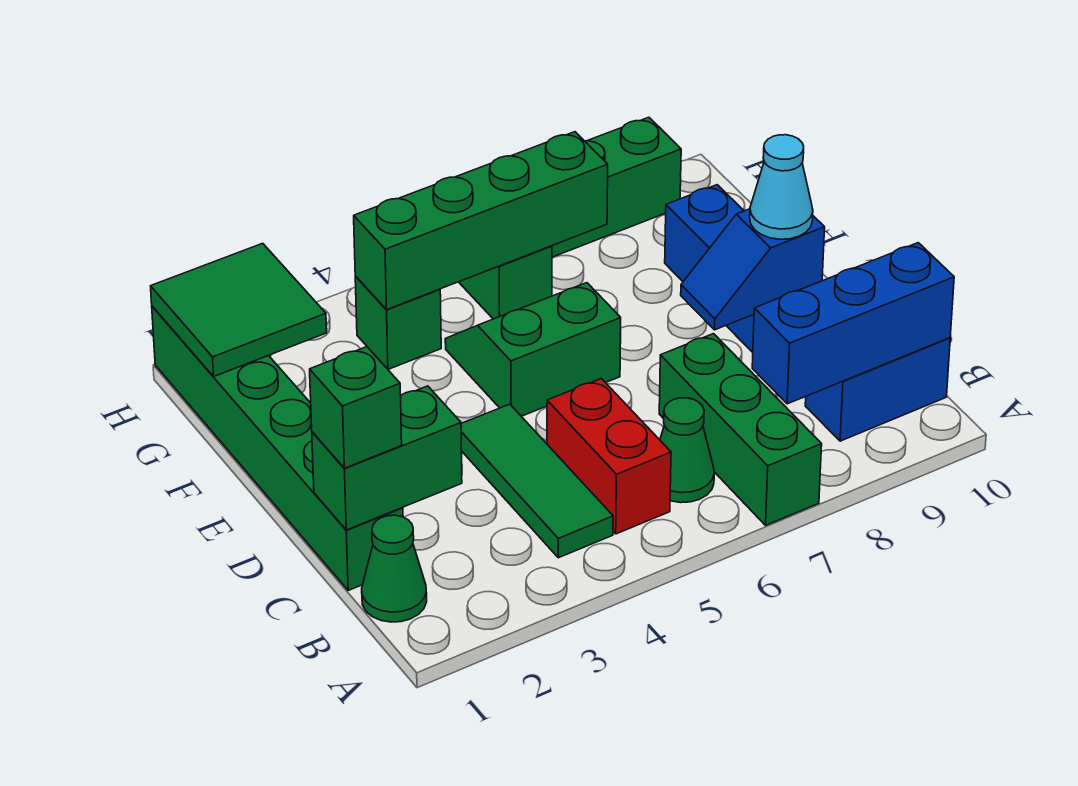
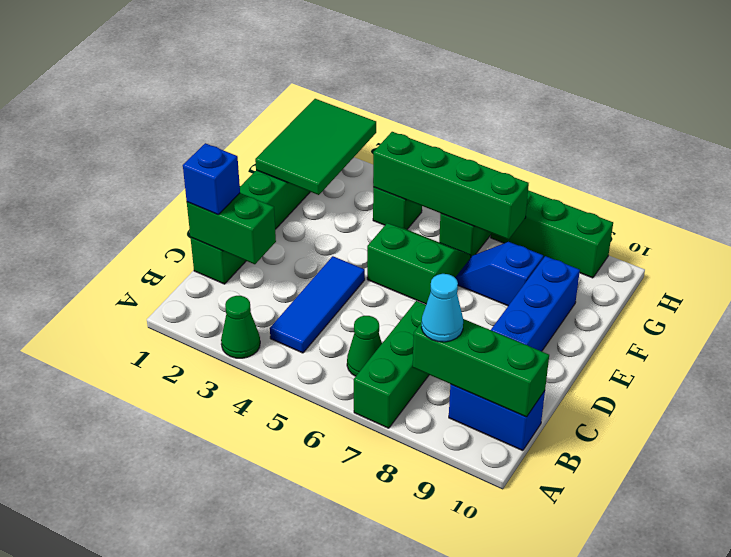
green cone B1 level 1 -> green cone A3 level 1
green tile B4:D4 level 1 -> blue tile B4:D4 level 1
red brick B5:C5 level 1 -> none
blue brick B8:B10 level 2 -> green brick B8:B10 level 2
green brick C1 level 3 -> blue brick C1 level 3
blue slope D8:D9 level 2 top 9 -> blue slope F7:F8 level 1 top 8
cyan cone D9 level 3 -> cyan cone B8 level 3
green tile G1:H2 level 2 -> green tile F1:H2 level 2

